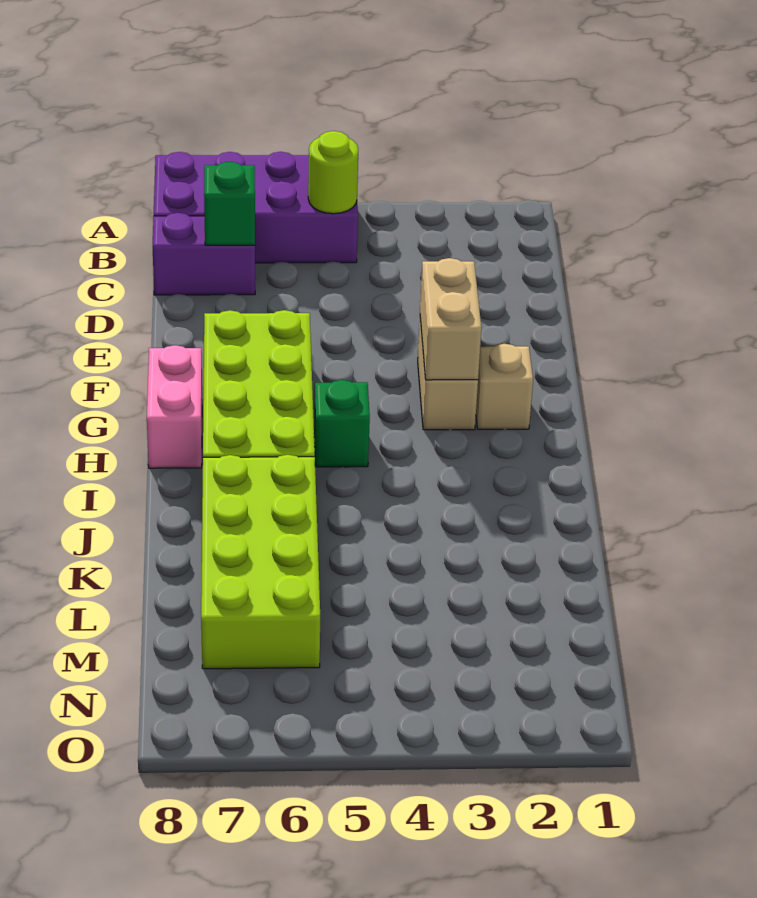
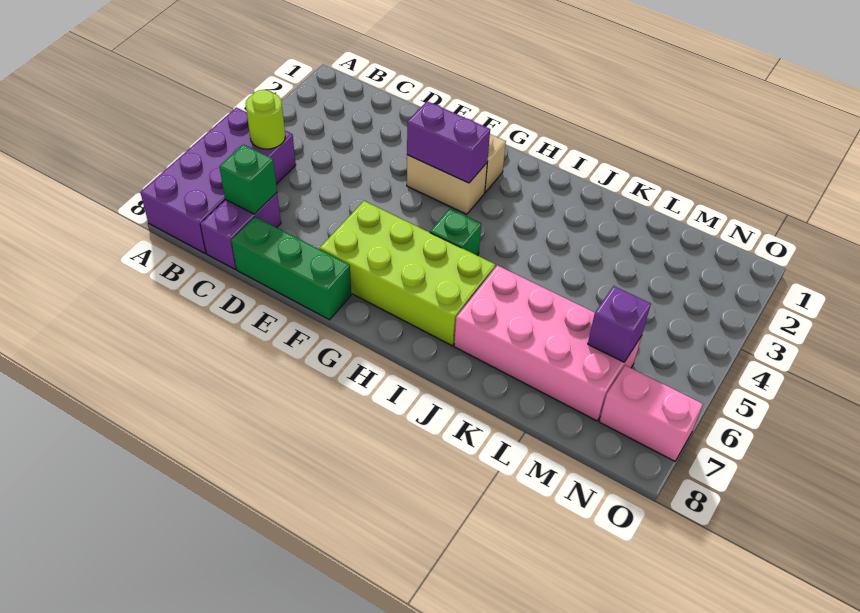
none -> green brick D8:F8 level 1
tan brick F3:G3 level 2 -> purple brick F3:G3 level 2
pink brick G8:H8 level 1 -> pink brick N7:O7 level 1
lime brick J6:M7 level 1 -> pink brick J6:M7 level 1
none -> purple brick M6 level 2

